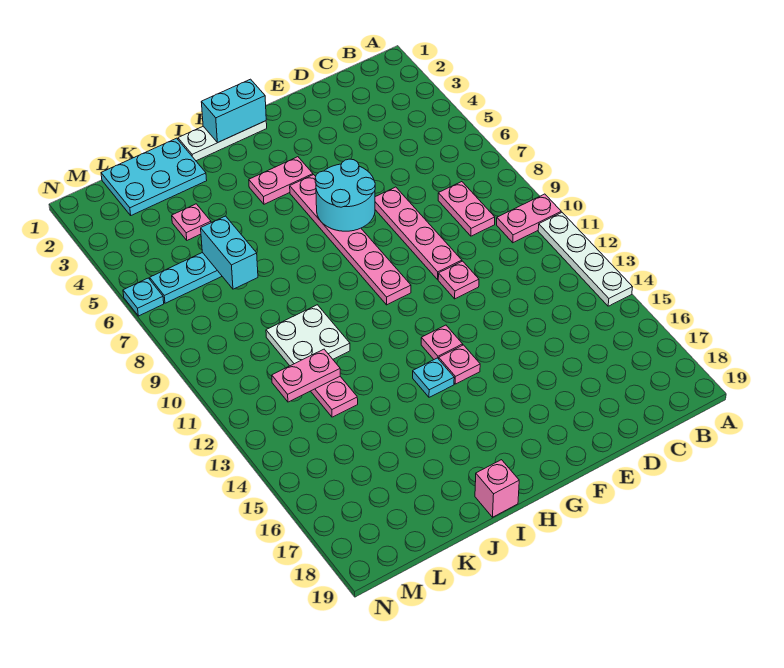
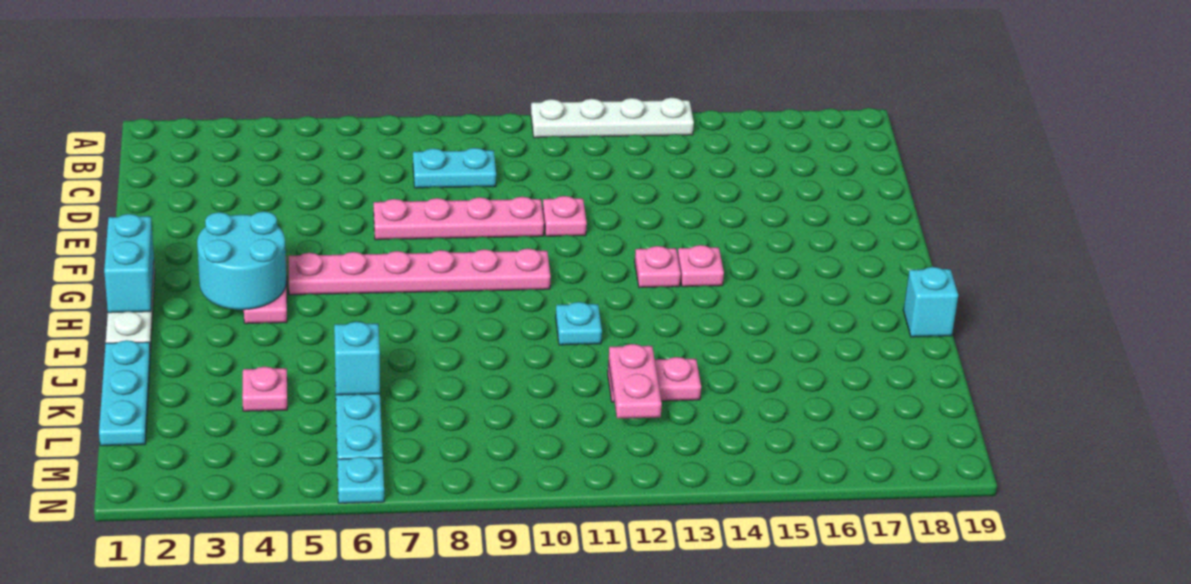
pink plate A10:B10 level 1 -> none
pink plate C8:C9 level 1 -> cyan plate C8:C9 level 1
cyan round brick F6:G7 level 2 -> cyan round brick G3:H4 level 2
cyan plate H14 level 1 -> cyan plate I11 level 1
pink brick I19 level 1 -> cyan brick I19 level 1
cyan plate J1:L2 level 1 -> cyan plate J1:L1 level 1
white plate J10:K11 level 1 -> none
cyan brick K6:K7 level 2 -> cyan brick K6 level 2

